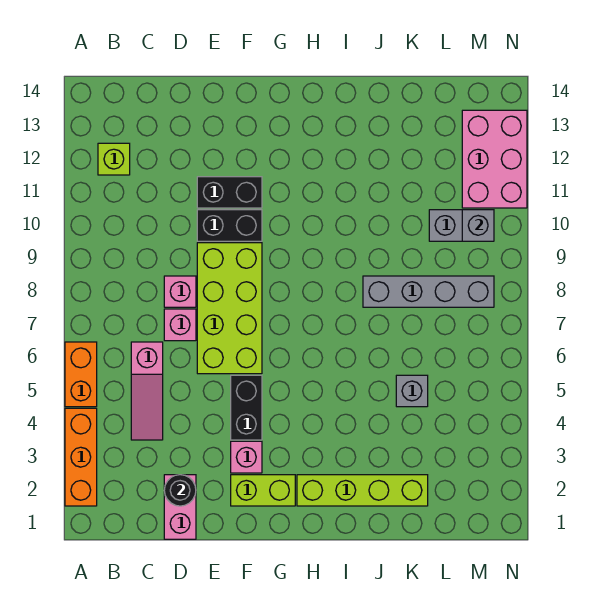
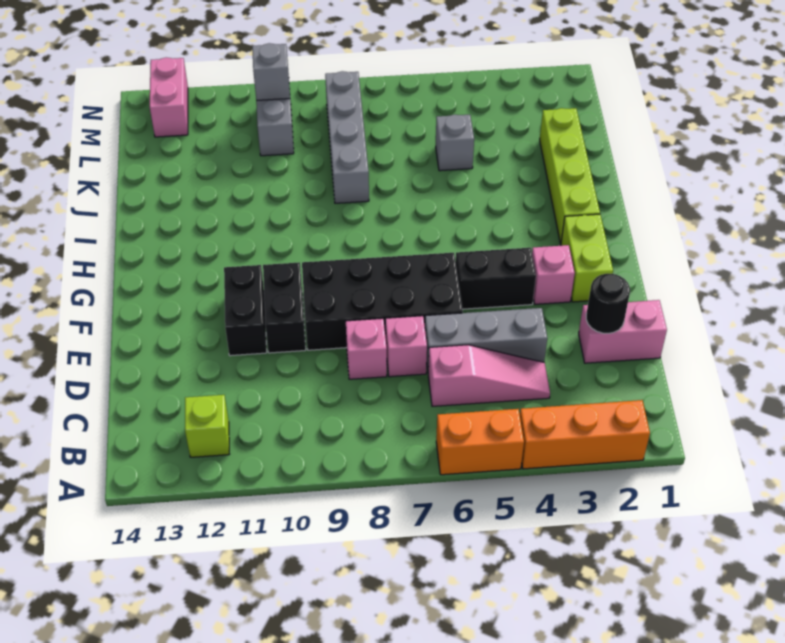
none -> grey brick D4:D6 level 1
lime brick E6:F9 level 1 -> black brick E6:F9 level 1
pink brick M11:N13 level 1 -> pink brick M13:N13 level 1

